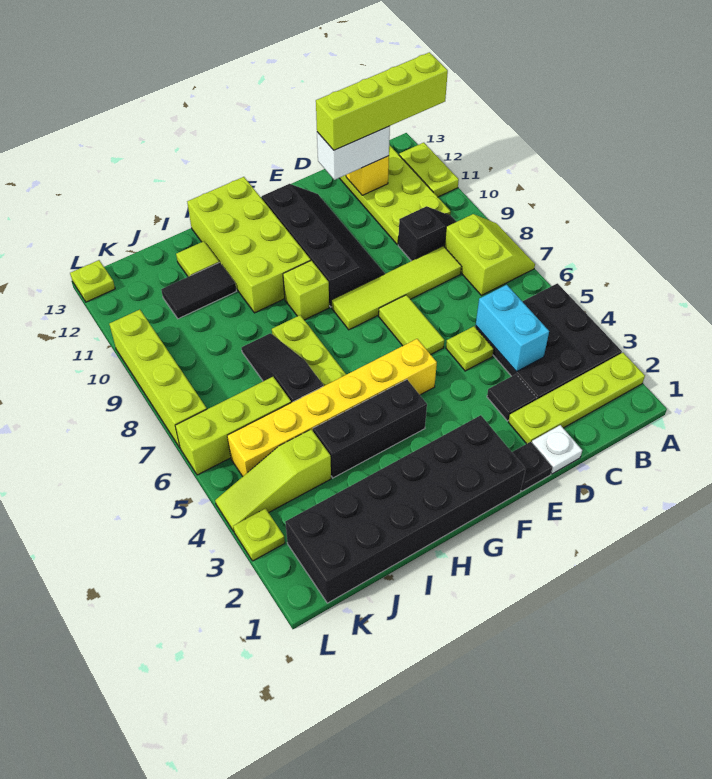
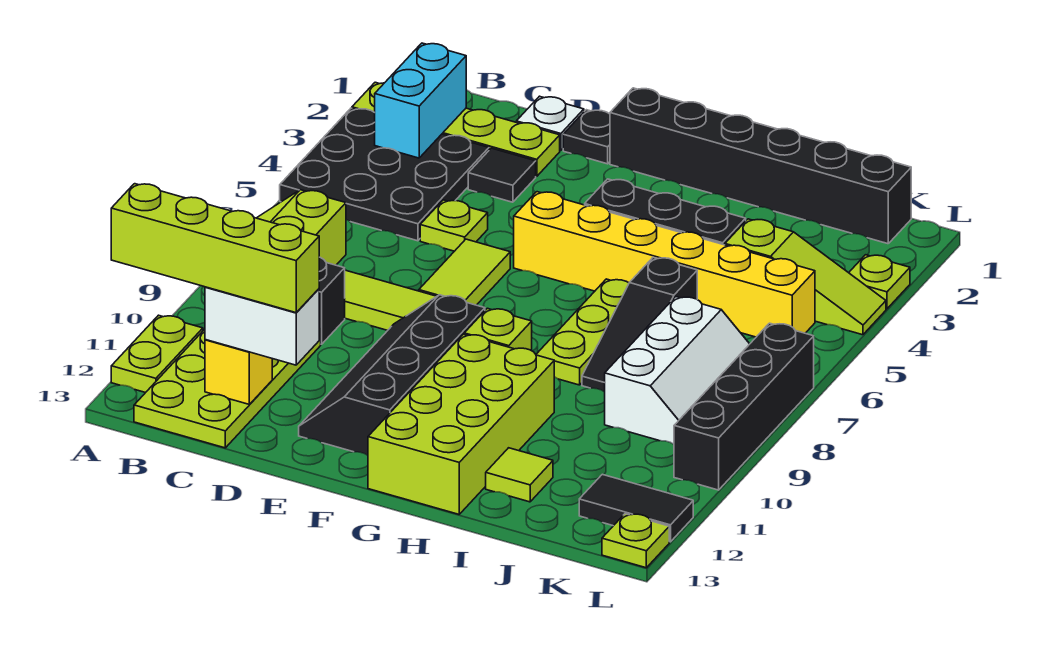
cyan brick C4:C5 level 2 -> cyan brick B2:B3 level 2
black brick F1:K2 level 1 -> black brick F1:K1 level 1
black tile I11:J11 level 1 -> black tile K12:L12 level 1
lime brick J6:L6 level 1 -> none
none -> white slope J7:K9 level 1 top J
lime brick L7:L10 level 1 -> black brick L7:L10 level 1

